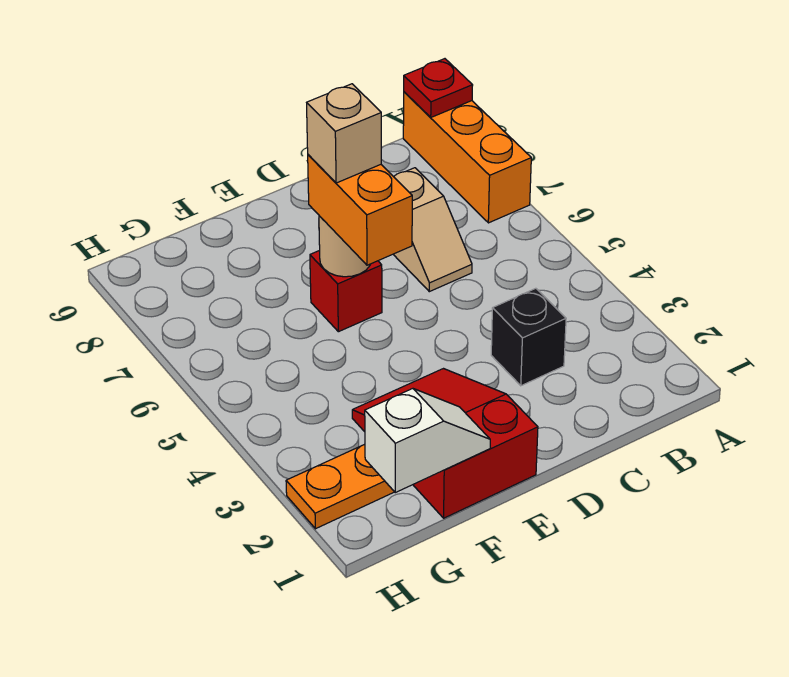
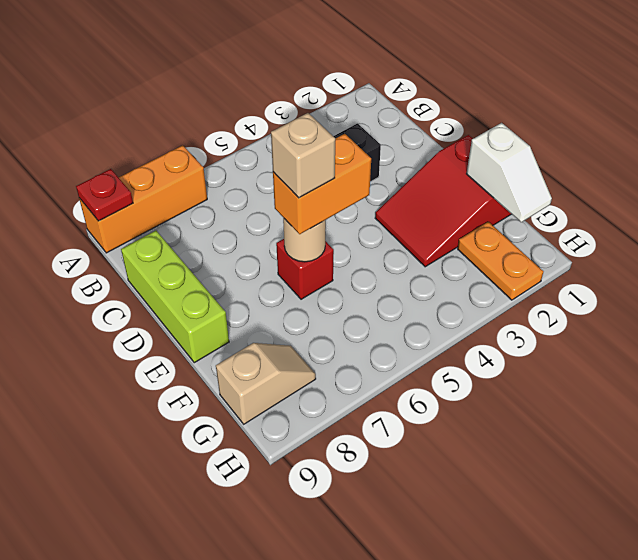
tan slope C6:C7 level 1 top 7 -> tan slope G8:G9 level 1 top 9
none -> lime brick C9:E9 level 1
white slope F1:G1 level 2 top G -> white slope F1:G1 level 2 top F

